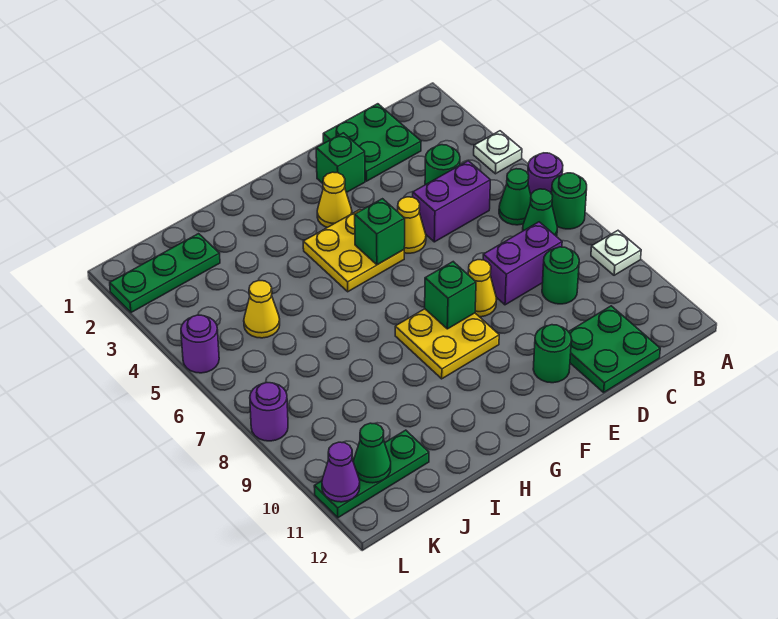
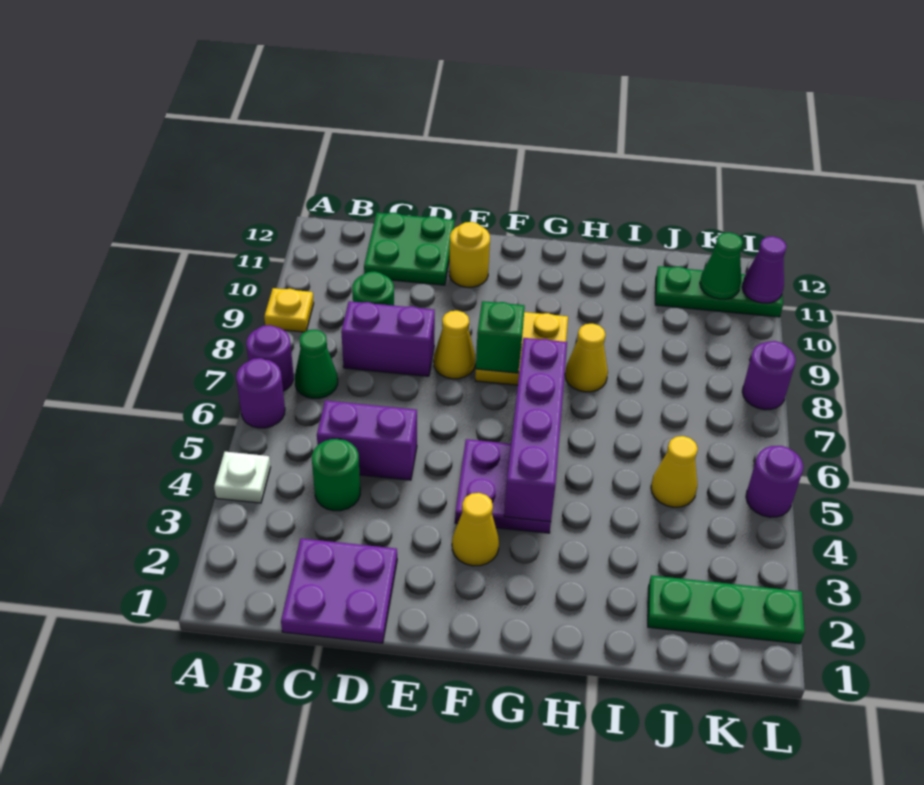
green round brick A7 level 1 -> purple round brick A7 level 1
white plate A9 level 1 -> yellow plate A9 level 1
green cone B6 level 1 -> none
green plate C1:D2 level 1 -> purple plate C1:D2 level 1
green brick E2 level 1 -> none
yellow cone E5 level 1 -> yellow cone H8 level 1
green round brick E11 level 1 -> yellow round brick E11 level 1
yellow plate F4:G5 level 1 -> purple plate F4:G5 level 1
green brick F5 level 2 -> none
none -> purple brick G4:G7 level 2

